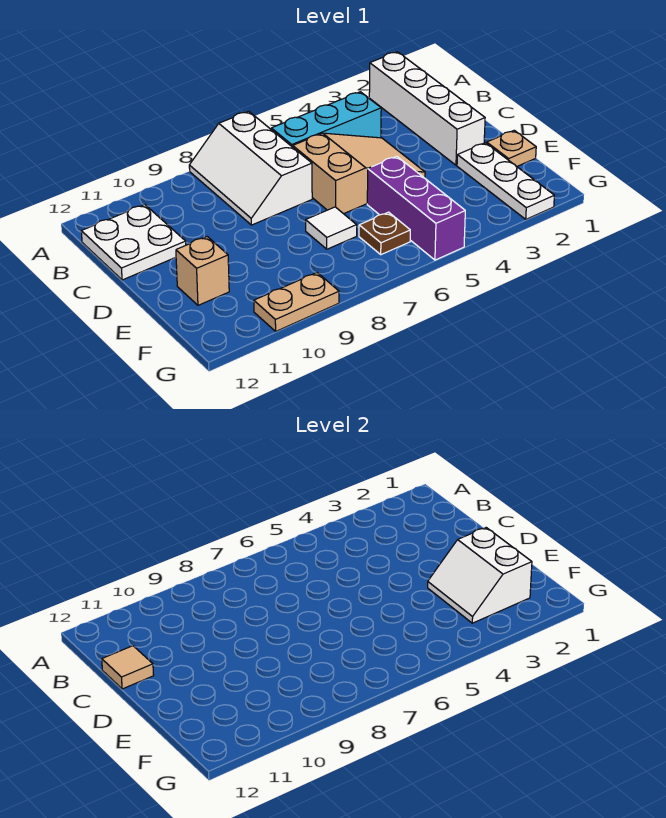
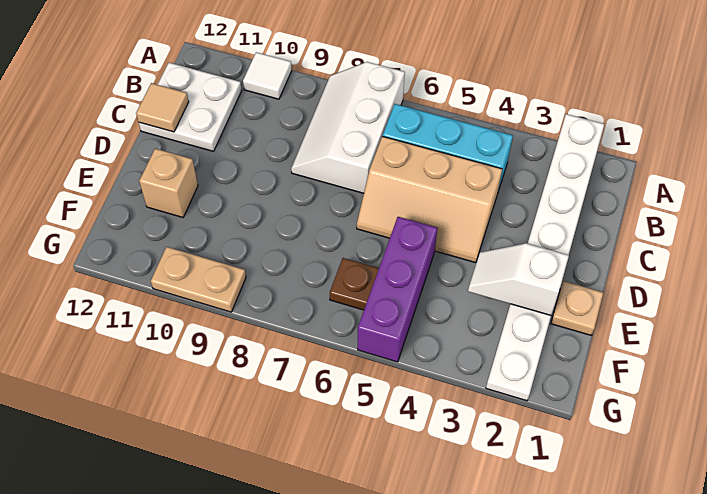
tan slope C4:D6 level 1 top 6 -> tan slope C4:D6 level 1 top C
white slope E2:F3 level 2 top 2 -> white slope E2:E3 level 2 top 2
white tile E7 level 1 -> white tile A10 level 1

